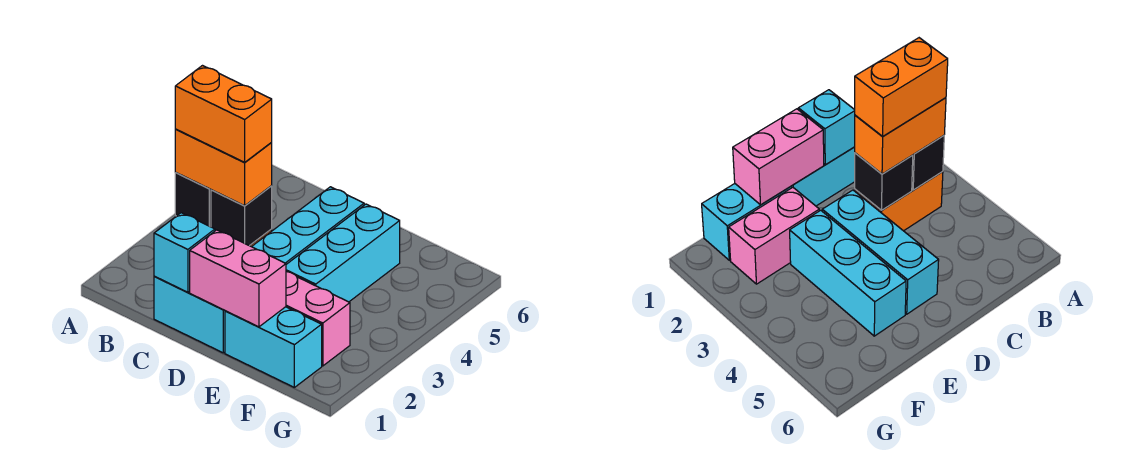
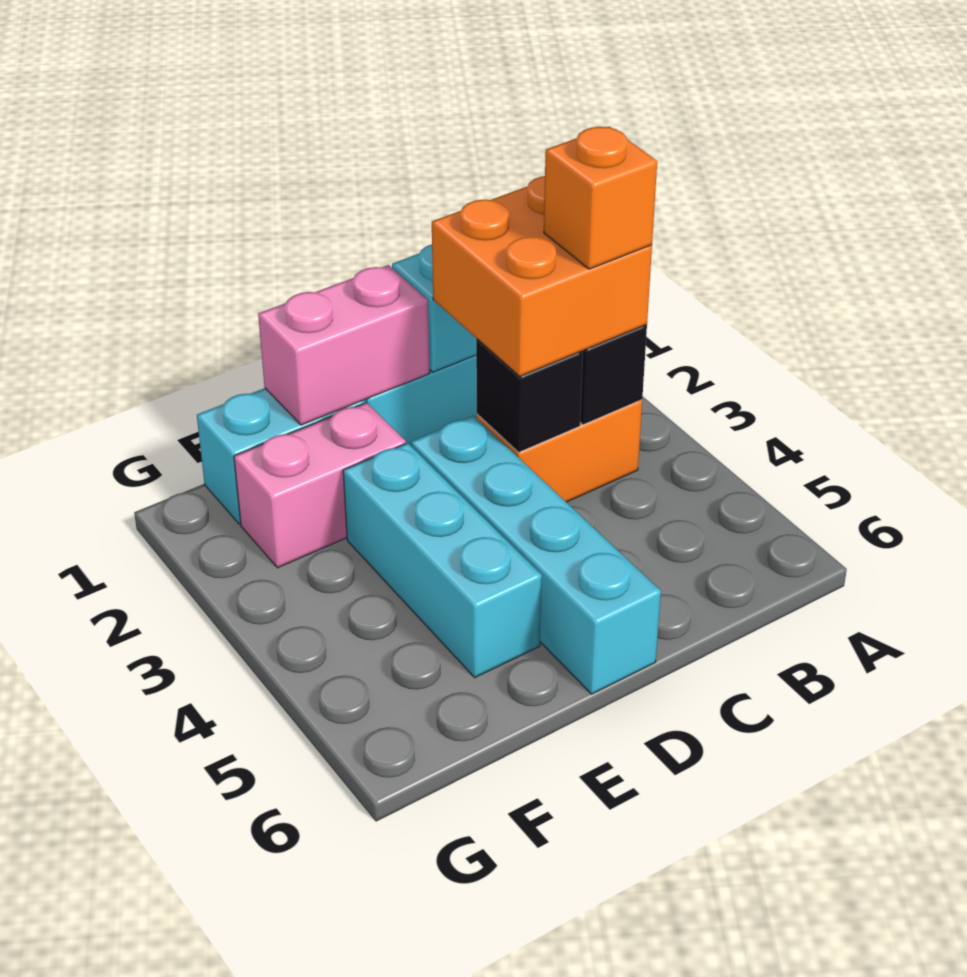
orange brick B3:C3 level 3 -> orange brick B2:C3 level 3
orange brick B3:C3 level 4 -> orange brick B3 level 4
cyan brick D3:D5 level 1 -> cyan brick D3:D6 level 1

